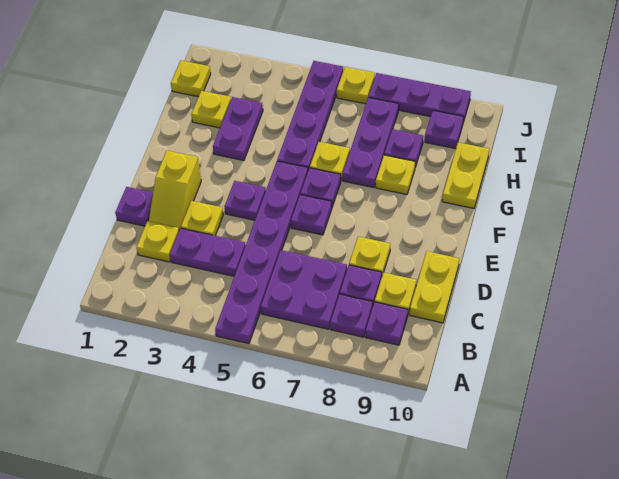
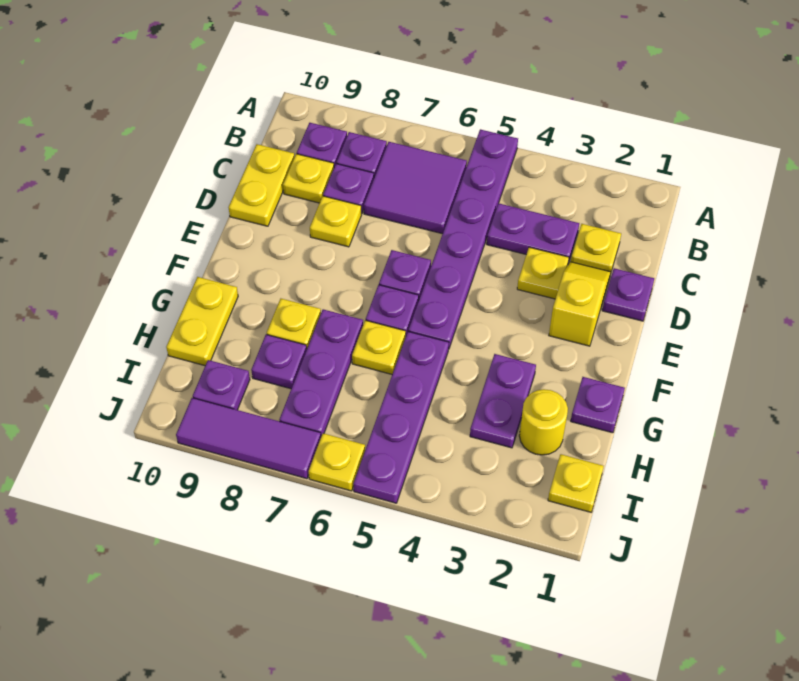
purple plate B6:C7 level 1 -> purple tile B6:C7 level 1
purple plate E4 level 1 -> purple plate G1 level 1
yellow plate H2 level 1 -> yellow round brick H2 level 1
purple plate J7:J9 level 1 -> purple tile J7:J9 level 1

